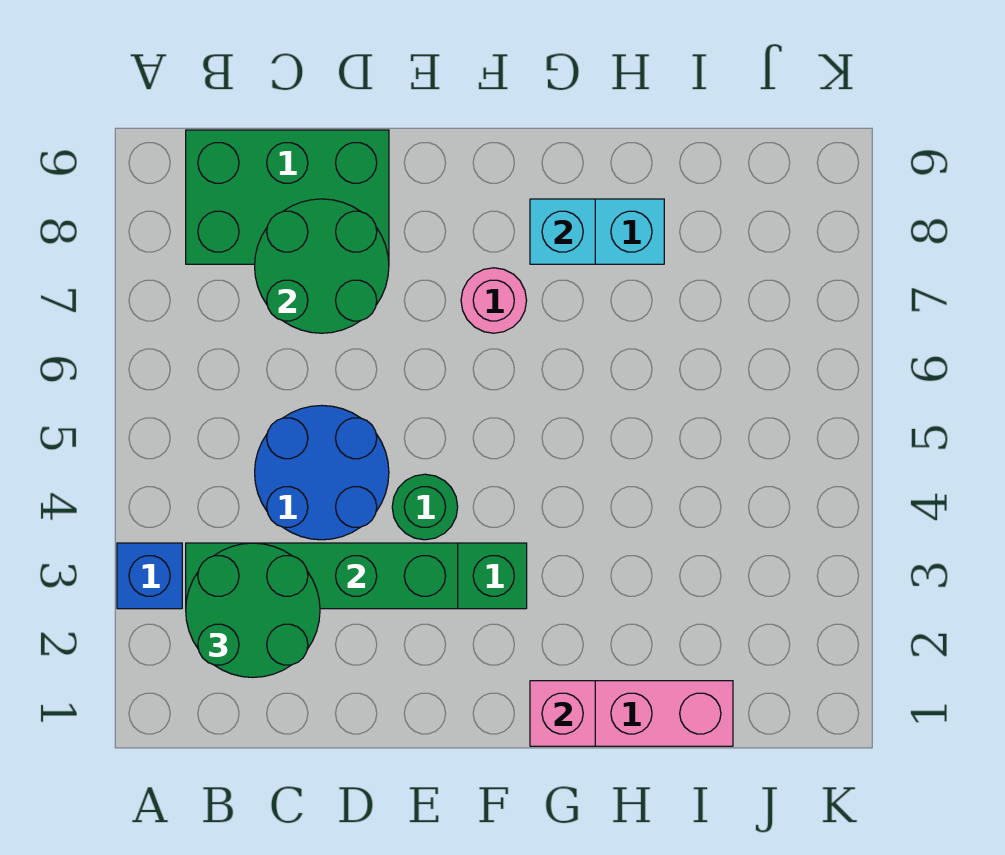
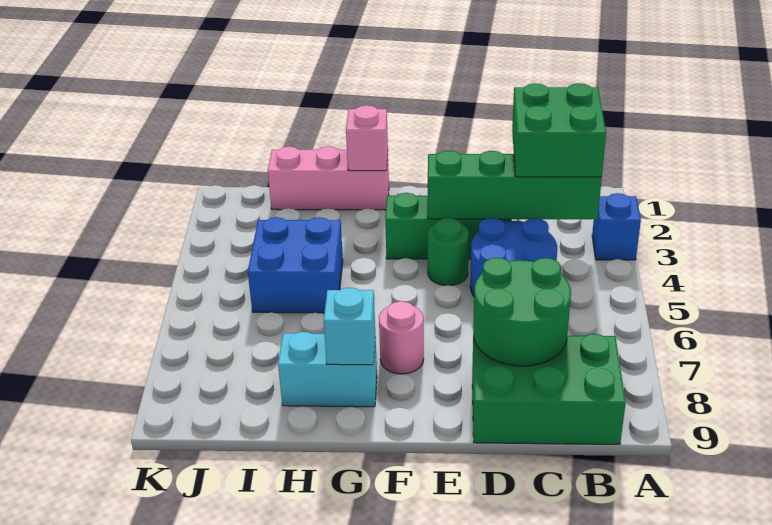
green round brick B2:C3 level 3 -> green brick B2:C3 level 3
none -> blue brick H4:I5 level 1

